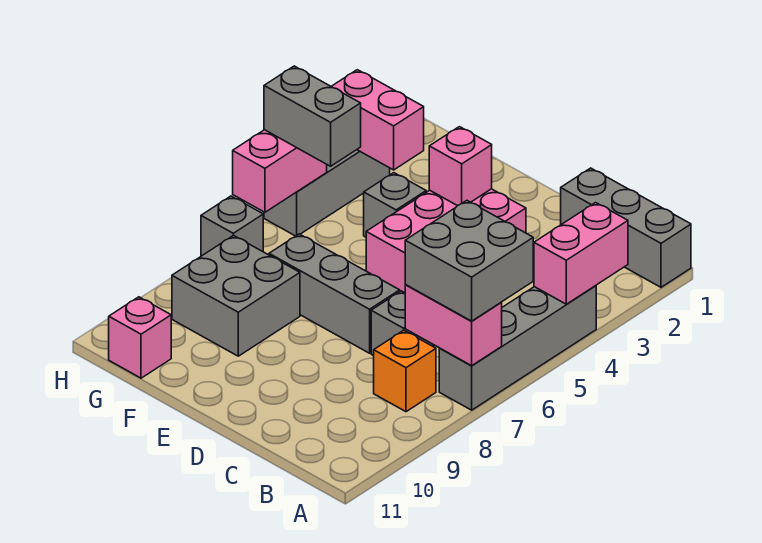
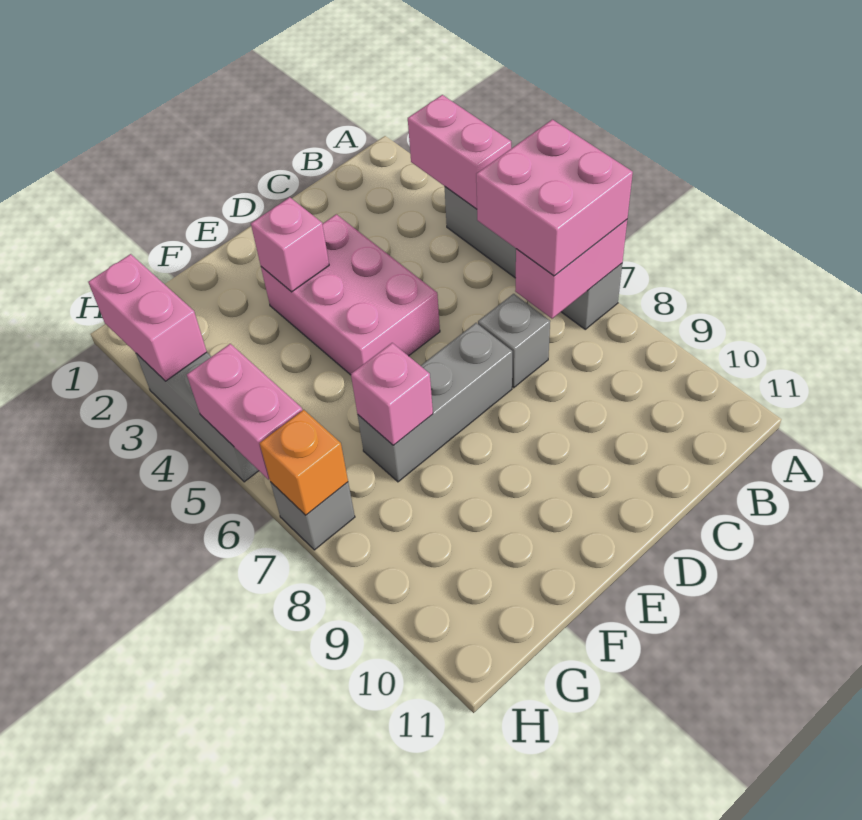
grey brick A1:C1 level 1 -> none
grey brick A6:B7 level 3 -> pink brick A6:B7 level 3
orange brick B8 level 1 -> orange brick H7 level 2
grey brick F4 level 1 -> none
grey brick F8:G9 level 1 -> none
pink brick G3:H3 level 2 -> pink brick H2:H3 level 2
grey brick G5:H5 level 3 -> none
pink brick G11 level 1 -> pink brick F7 level 2

